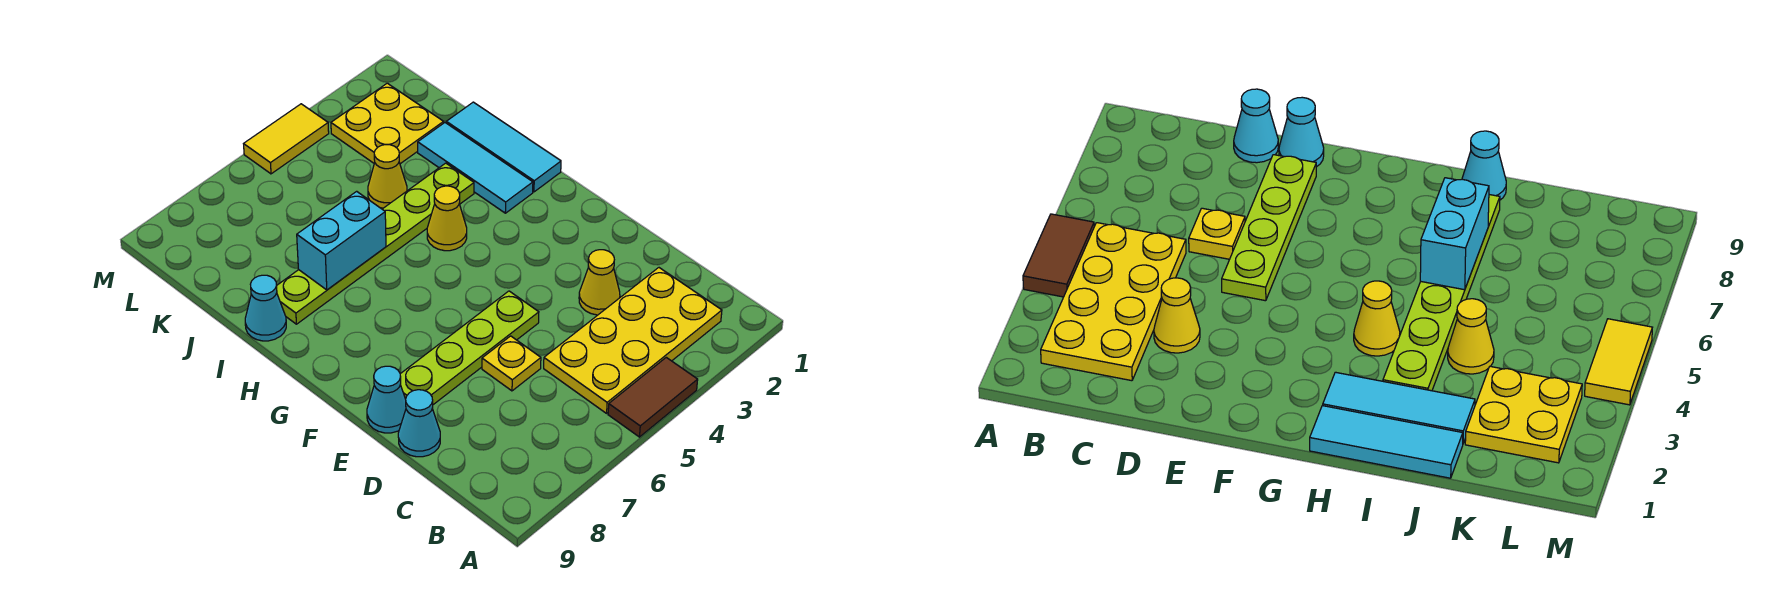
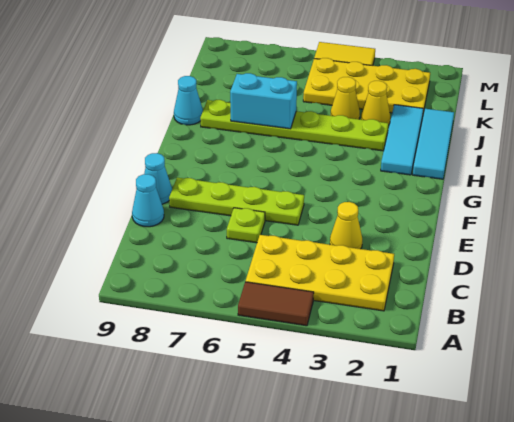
yellow plate D6 level 1 -> lime plate D6 level 1
yellow cone H4 level 1 -> yellow cone J3 level 1
yellow plate K2:L3 level 1 -> yellow plate K2:L5 level 1

